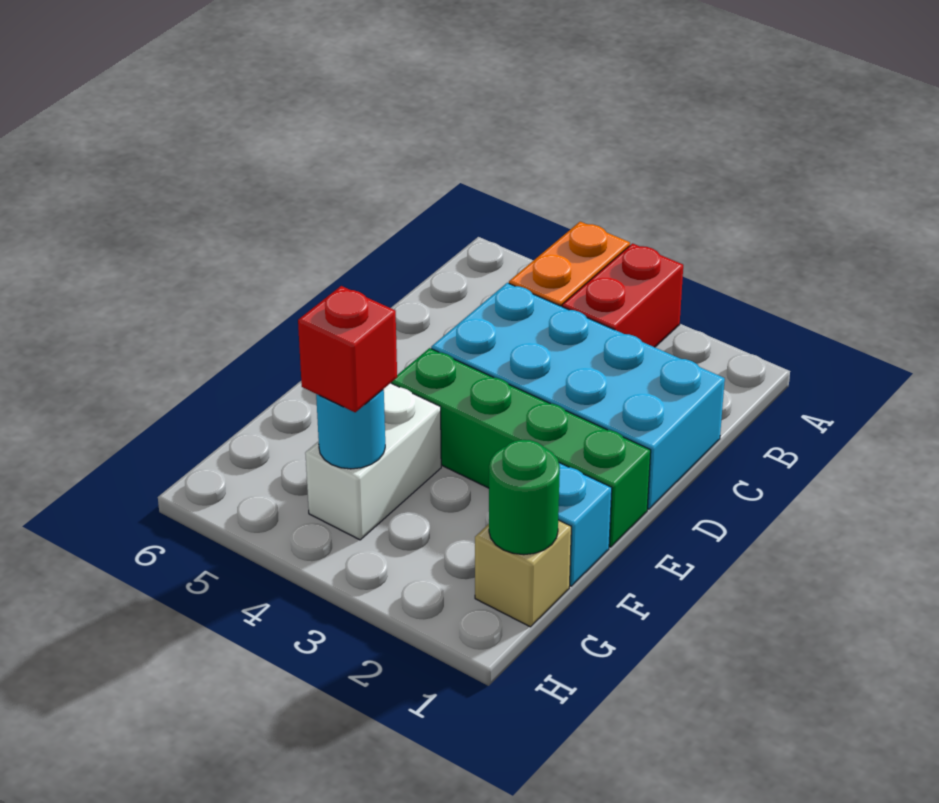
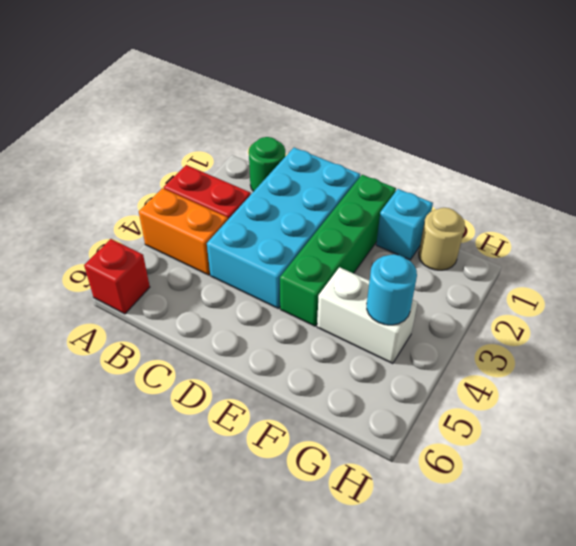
tan brick G1 level 1 -> tan round brick G1 level 1
green round brick G1 level 2 -> green round brick B1 level 1
red brick G4 level 3 -> red brick A6 level 1

